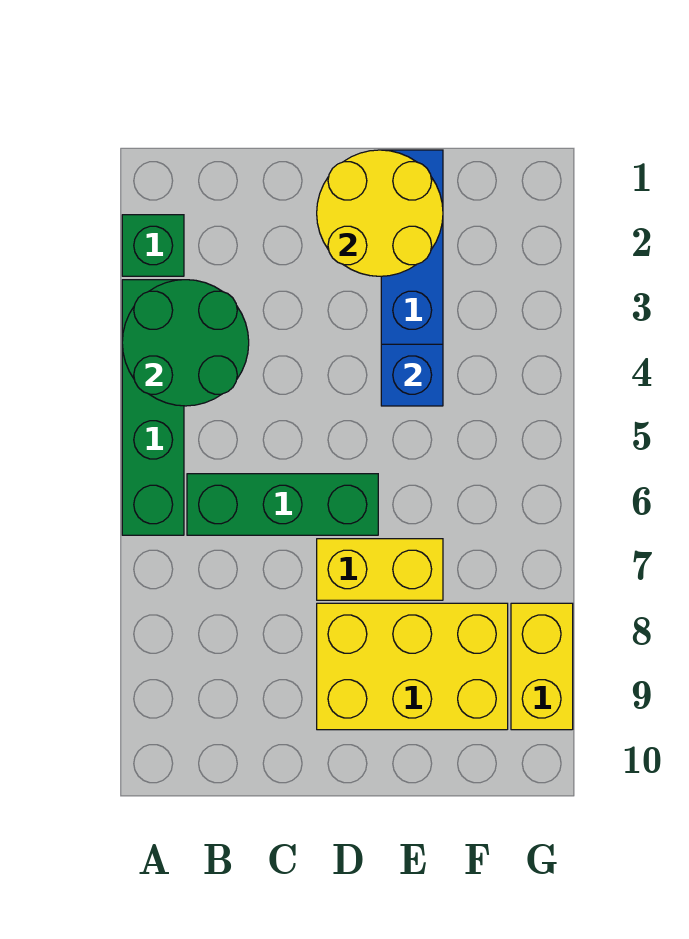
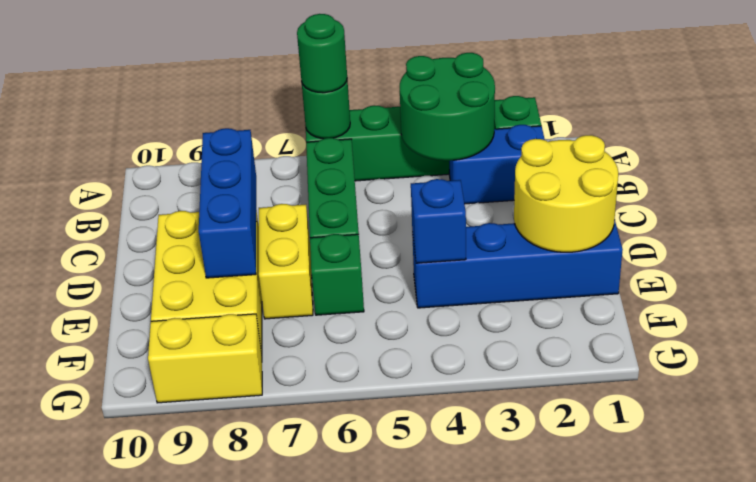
none -> green round brick A6 level 2
none -> green round brick A6 level 3
none -> blue brick B2:B3 level 1
none -> blue brick C8:E8 level 2
none -> green brick E6 level 1

